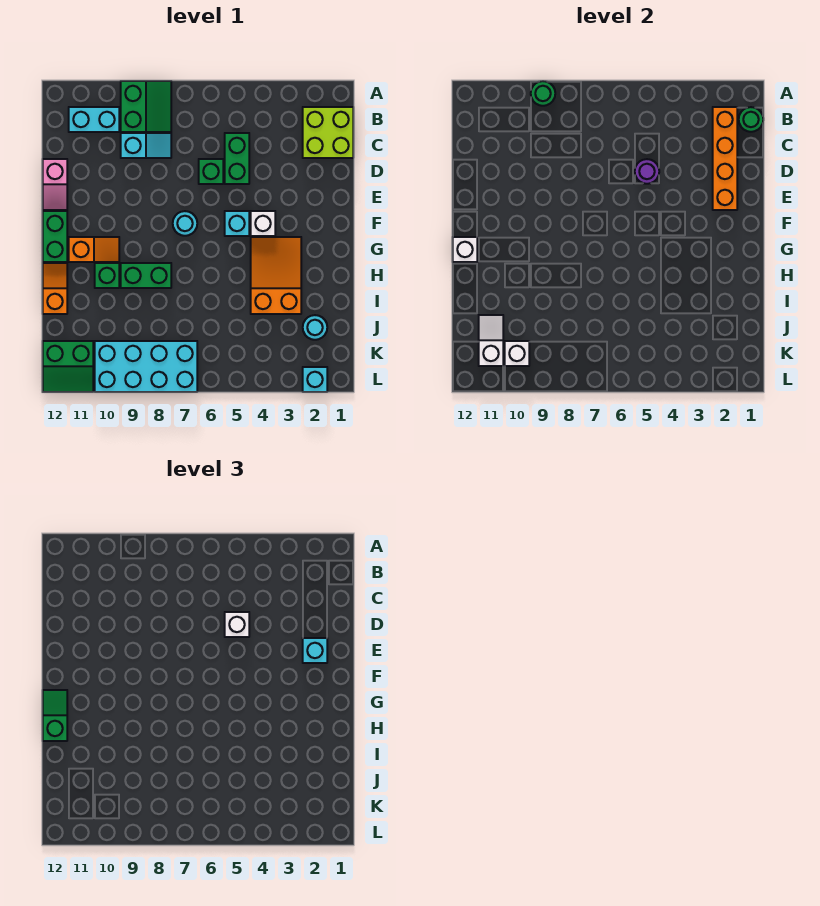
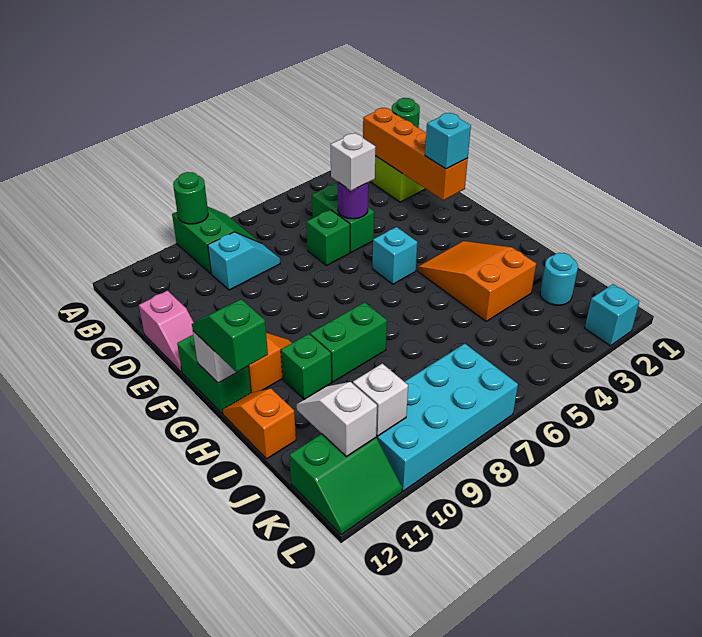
cyan brick B10:B11 level 1 -> none
white brick F4 level 1 -> none
cyan round brick F7 level 1 -> none

